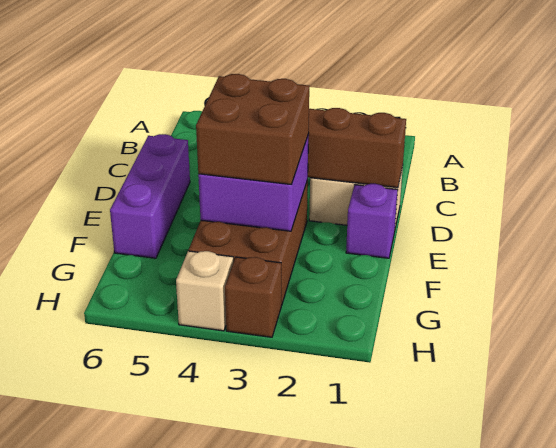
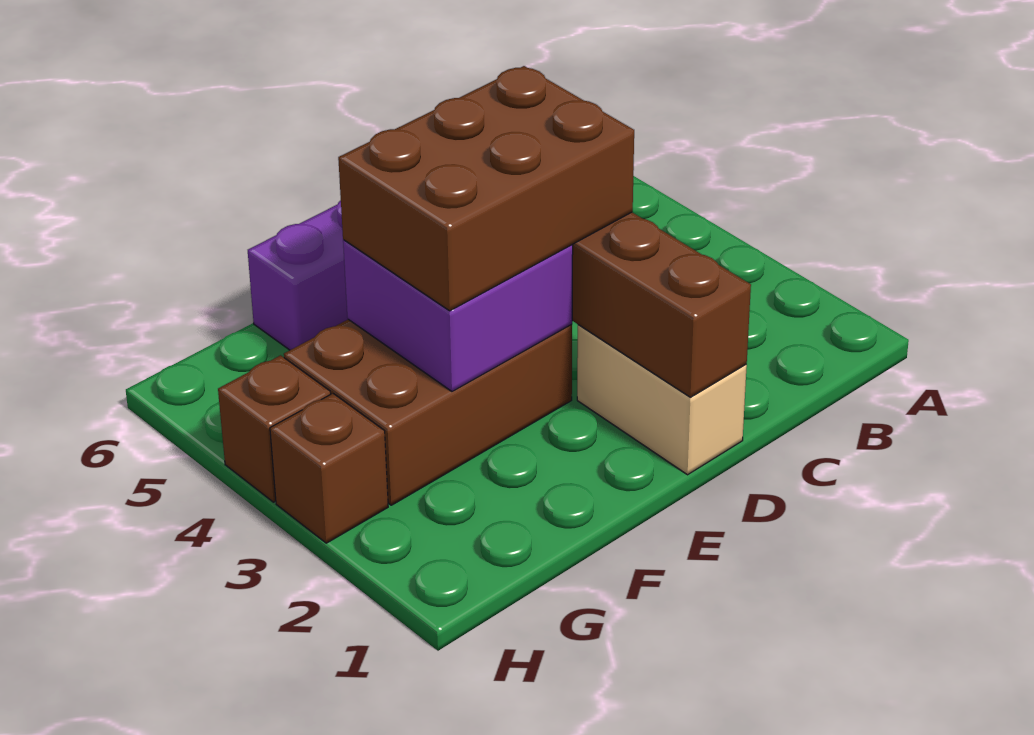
purple brick E1 level 1 -> none
brown brick E3:F4 level 3 -> brown brick D3:F4 level 3
tan brick H4 level 1 -> brown brick H4 level 1

